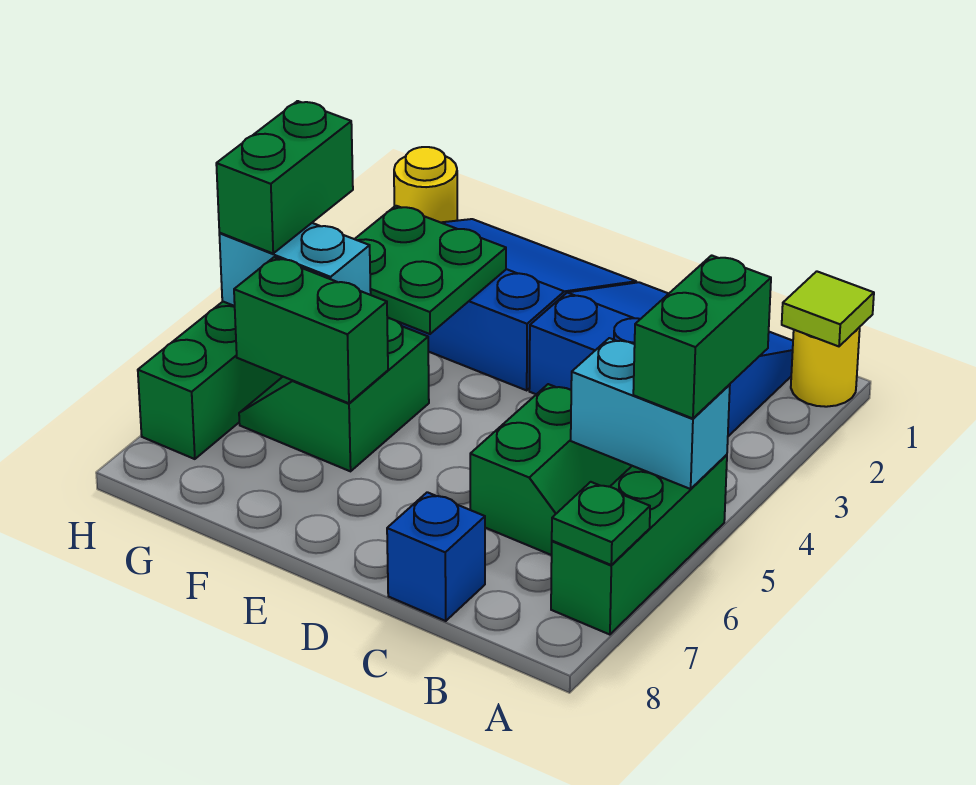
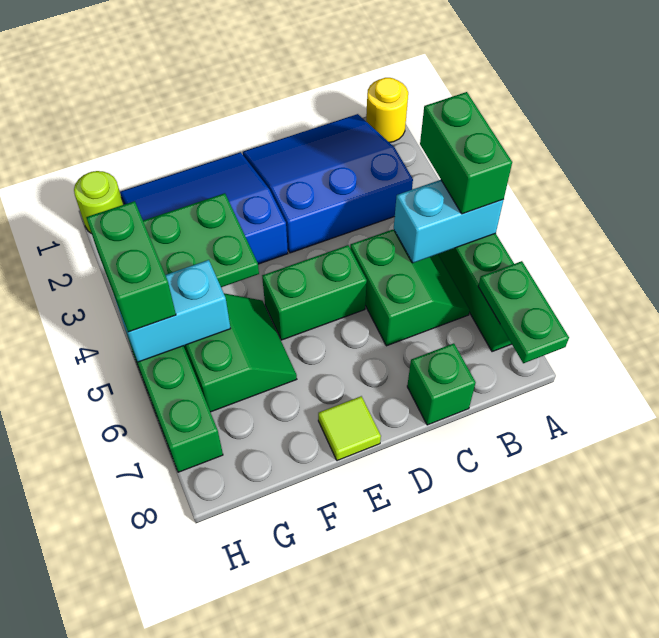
lime tile A1 level 2 -> lime tile E8 level 1
green plate A7 level 2 -> green plate A7:A8 level 2
blue brick C8 level 1 -> green brick C8 level 1
green slope F5:G6 level 1 top F -> green slope F5:G6 level 1 top G
green brick F6:G6 level 2 -> green brick D5:E5 level 1
yellow round brick H1 level 1 -> lime round brick H1 level 1

